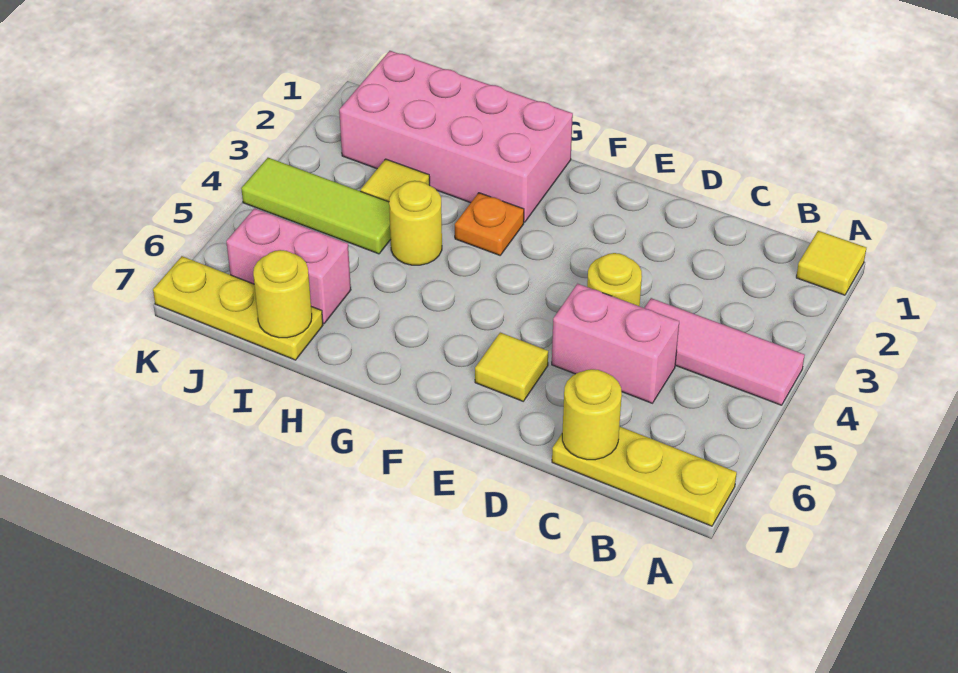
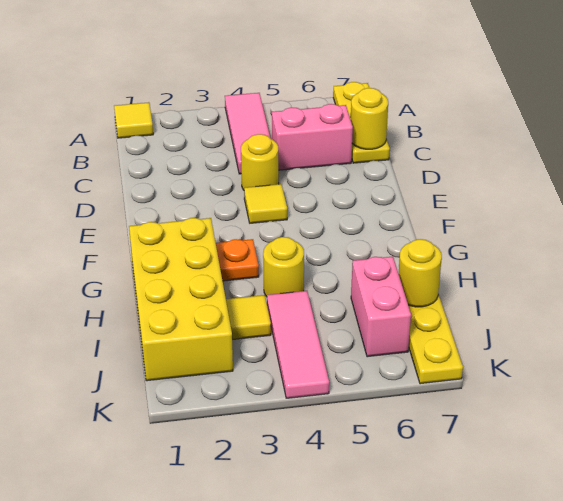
pink brick C5:D5 level 1 -> pink brick C5:C6 level 1
yellow tile E6 level 1 -> yellow tile E4 level 1
pink brick G1:J2 level 1 -> yellow brick G1:J2 level 1
lime tile I4:K4 level 1 -> pink tile I4:K4 level 1

